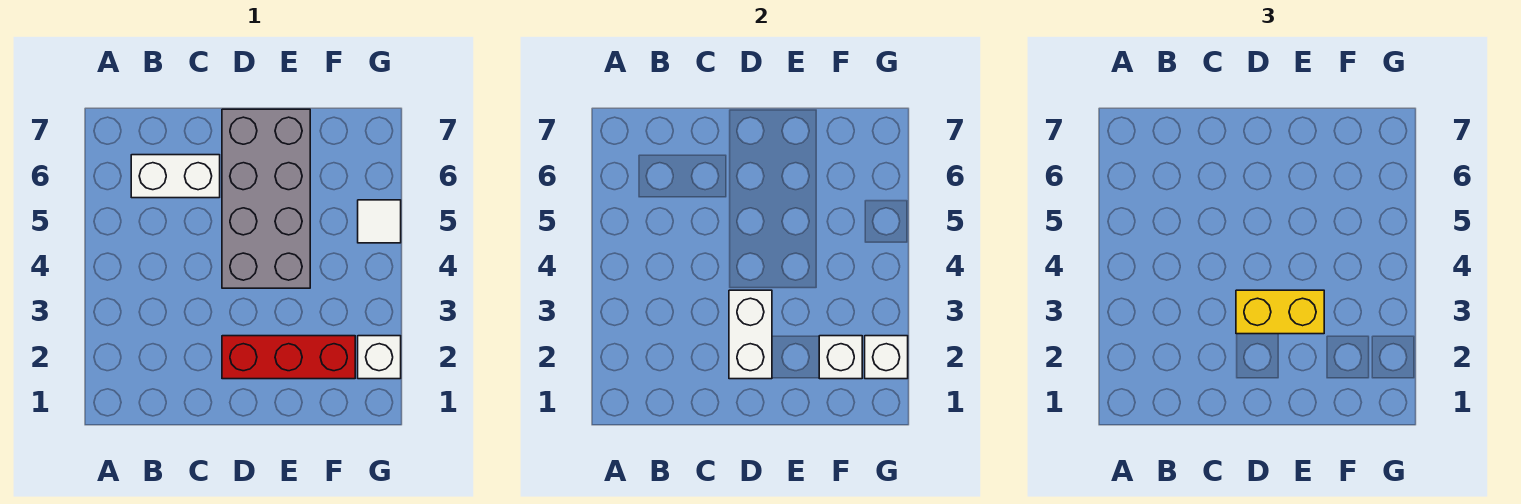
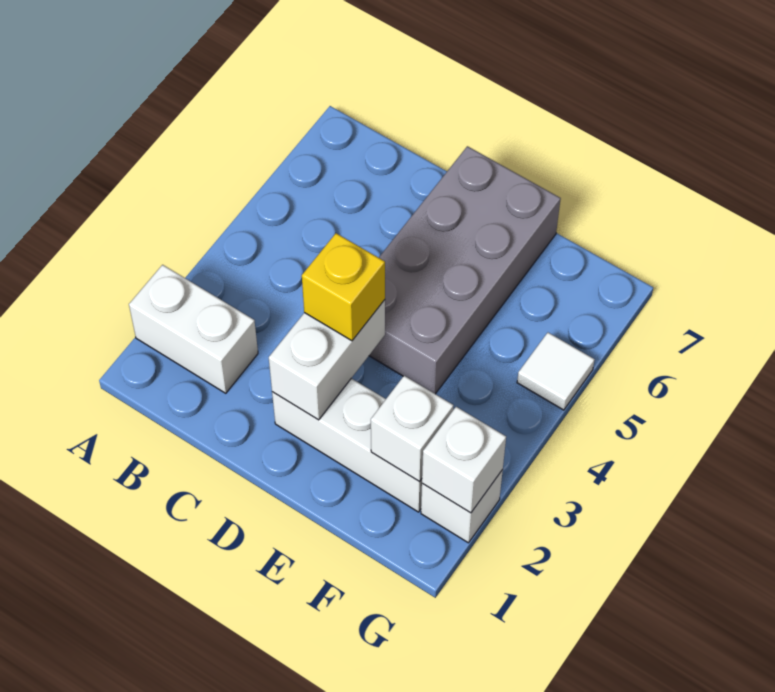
white brick B6:C6 level 1 -> white brick A2:B2 level 1
red brick D2:F2 level 1 -> white brick D2:F2 level 1
yellow brick D3:E3 level 3 -> yellow brick D3 level 3

